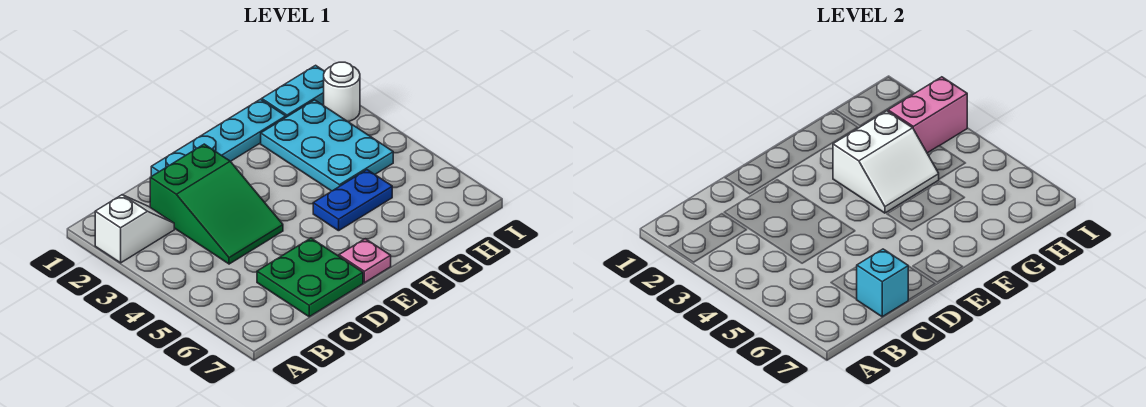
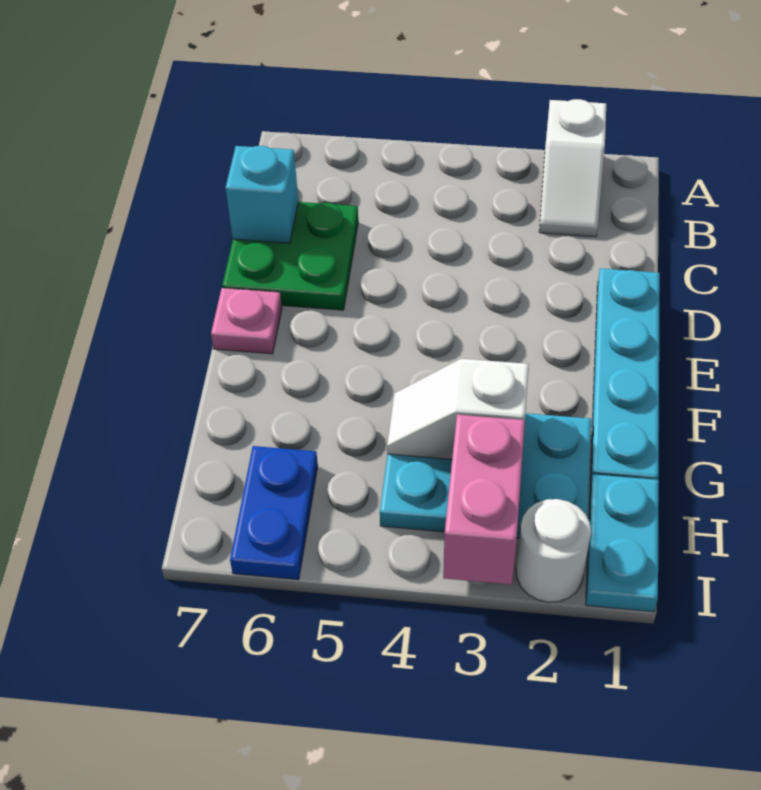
green slope C2:D4 level 1 top 2 -> none
white slope F3:G4 level 2 top 3 -> white slope G3:G4 level 2 top 3
blue plate F5:G5 level 1 -> blue plate H6:I6 level 1

